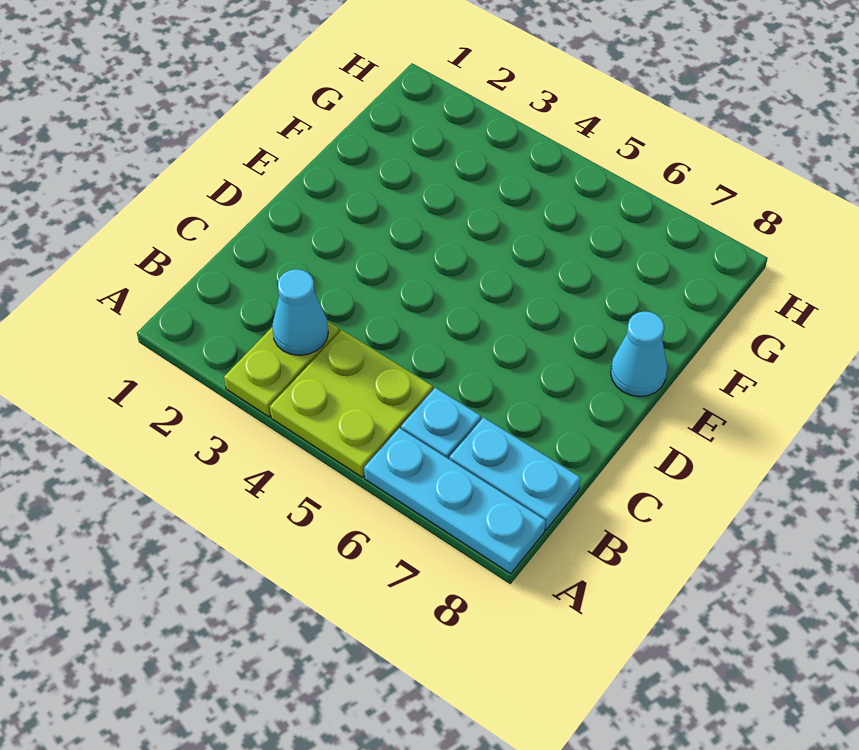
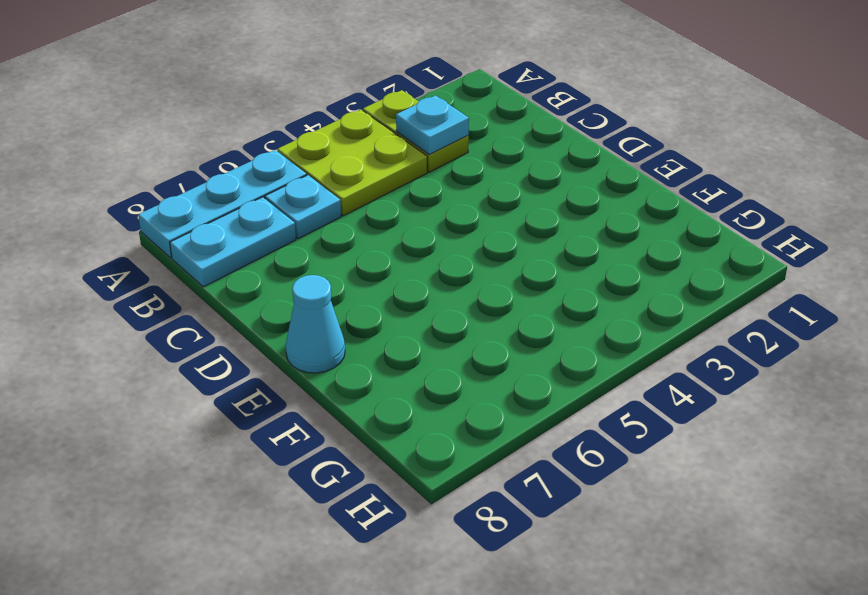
cyan cone B3 level 2 -> cyan plate B3 level 2

